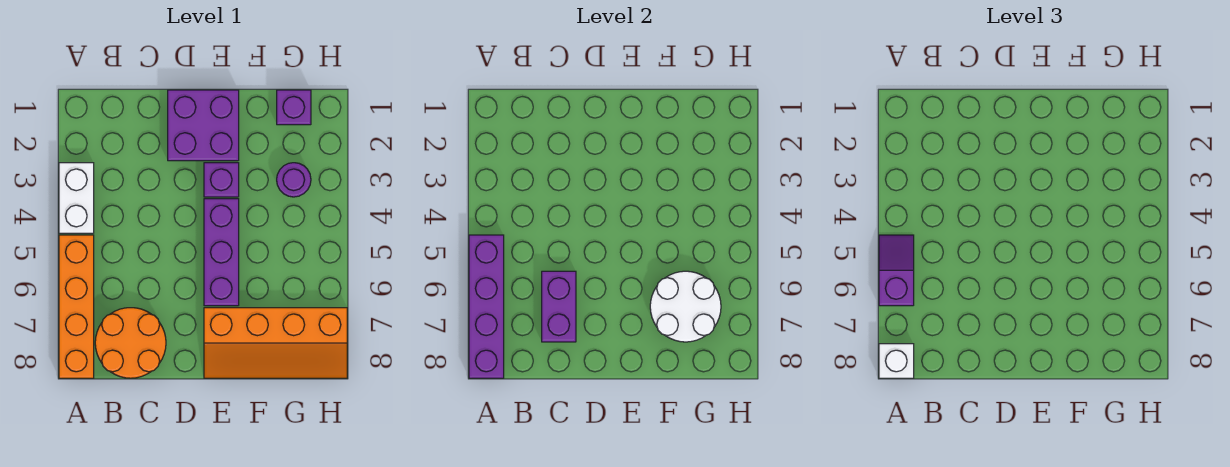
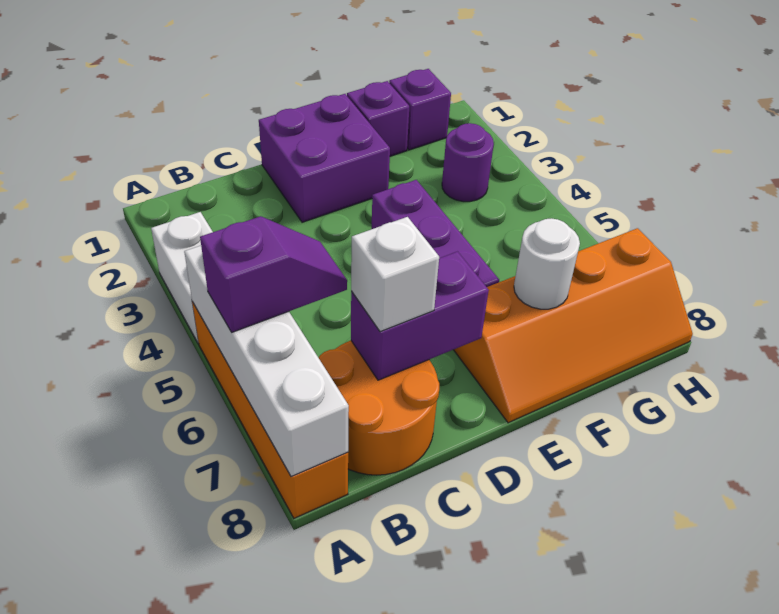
purple brick A5:A8 level 2 -> white brick A5:A8 level 2
purple slope A5:A6 level 3 top 6 -> purple slope A6:B6 level 3 top A
white brick A8 level 3 -> white brick C7 level 3
purple brick C6:C7 level 2 -> purple brick C7:D7 level 2
purple brick E3 level 1 -> purple brick F1 level 1
white round brick F6:G7 level 2 -> white round brick F7 level 2

